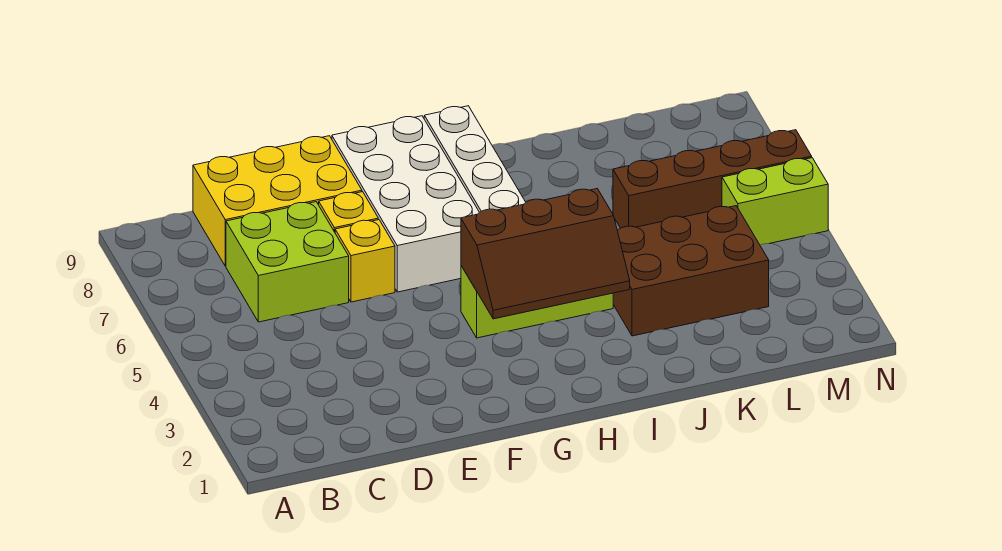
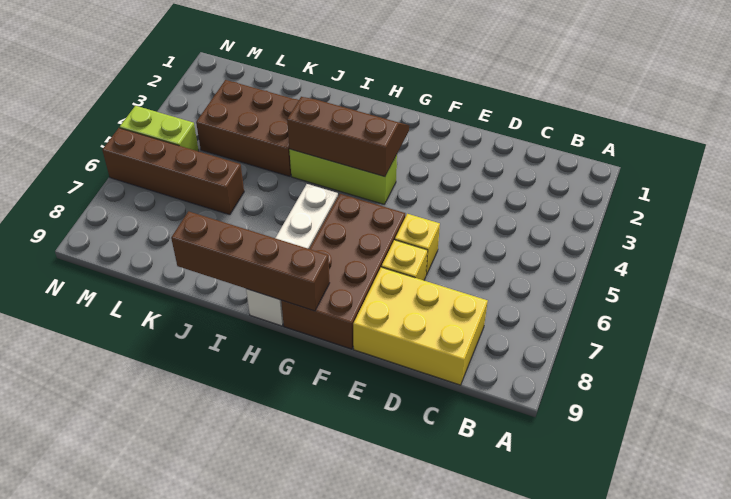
lime brick C6:D7 level 1 -> none
white brick F6:G9 level 1 -> brown brick F6:G9 level 1
none -> brown brick G9:J9 level 2

